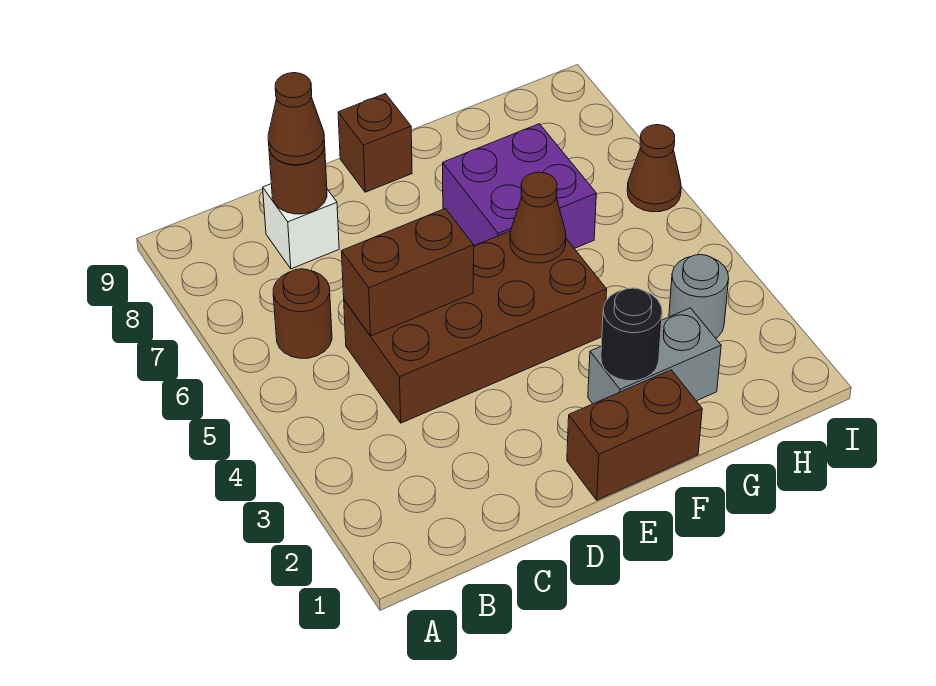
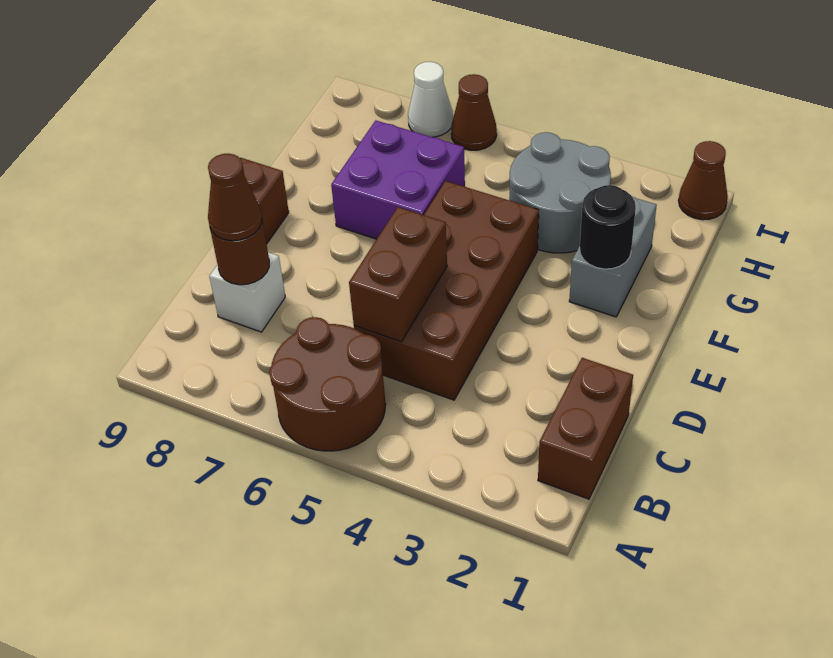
brown round brick B6 level 1 -> brown round brick A5:B6 level 1
brown brick E1:F1 level 1 -> brown brick B1:C1 level 1
brown cone F5 level 2 -> brown cone I1 level 1
grey round brick H3 level 1 -> grey round brick G3:H4 level 1
none -> white cone I7 level 1

